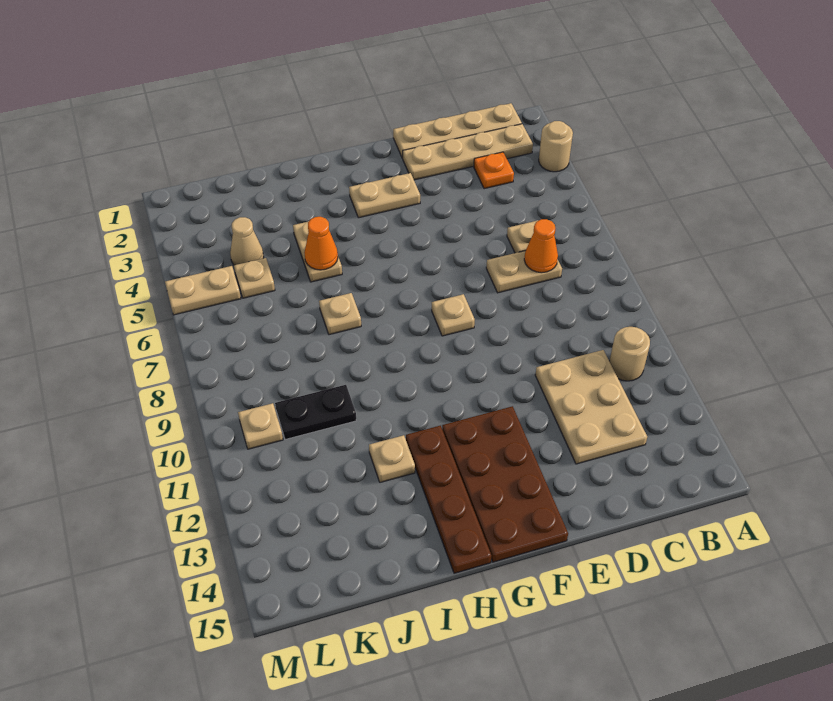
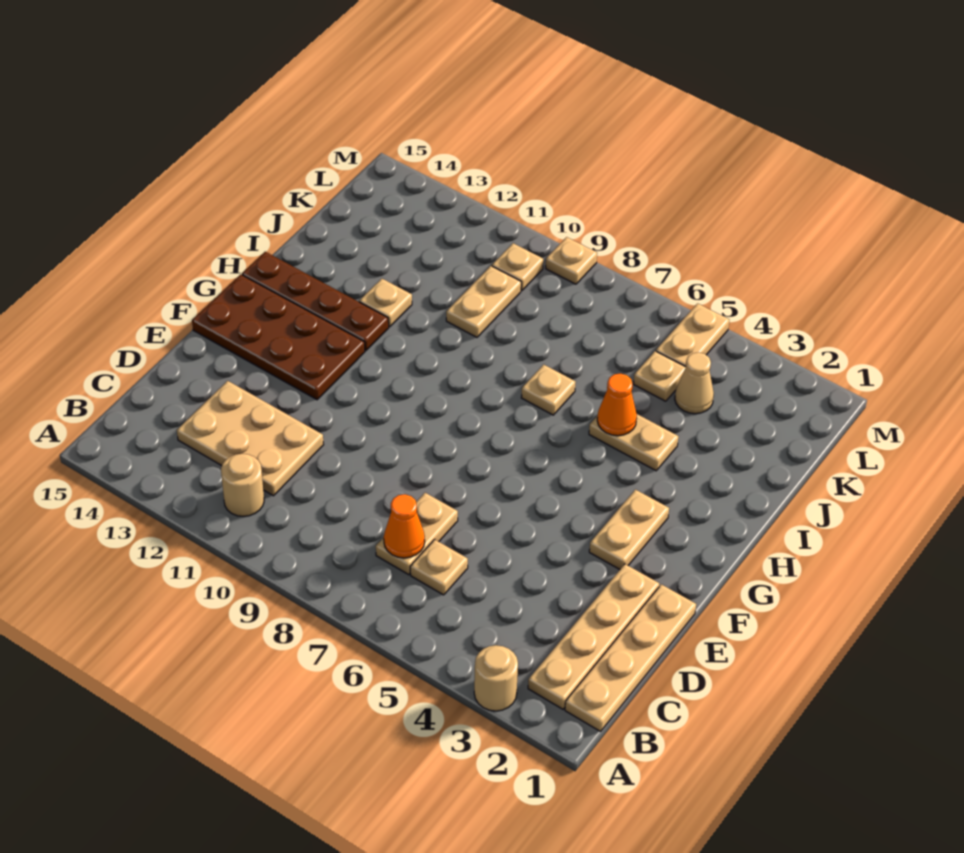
orange plate C3 level 1 -> none
tan plate F8 level 1 -> tan plate M9 level 1
black plate J10:K10 level 1 -> tan plate J10:K10 level 1

